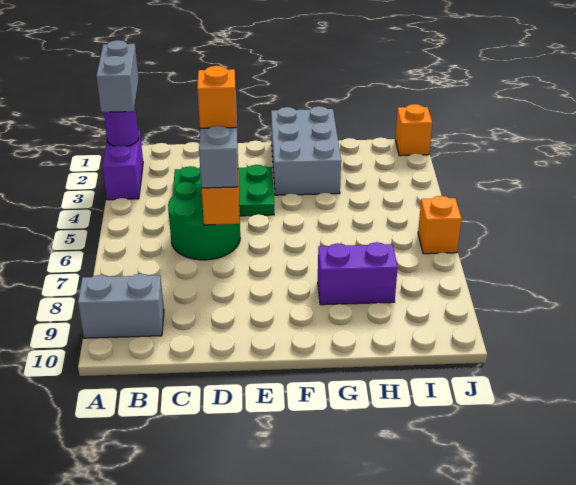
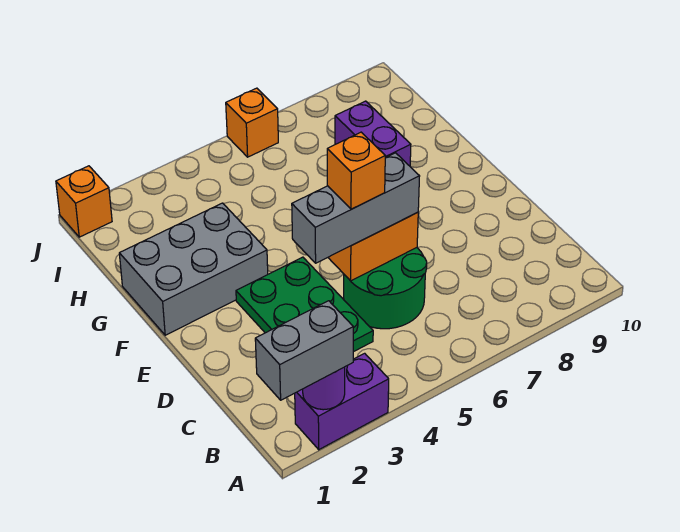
grey brick A9:B9 level 1 -> none

